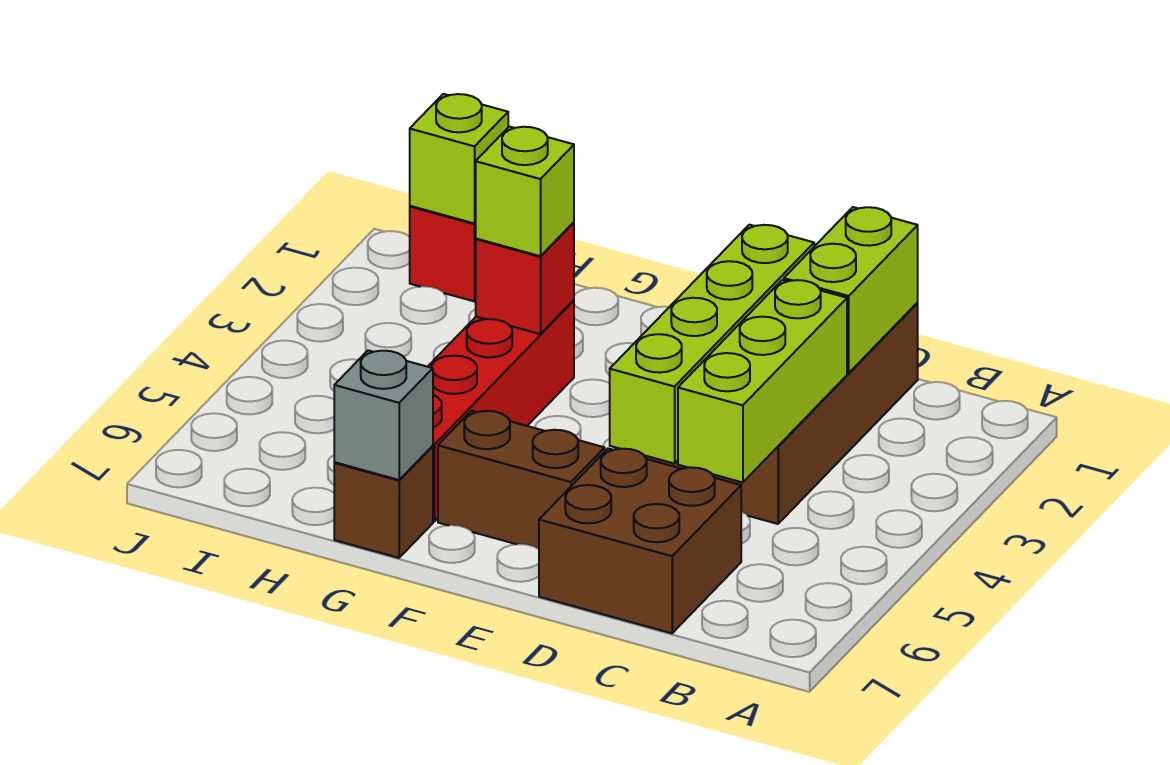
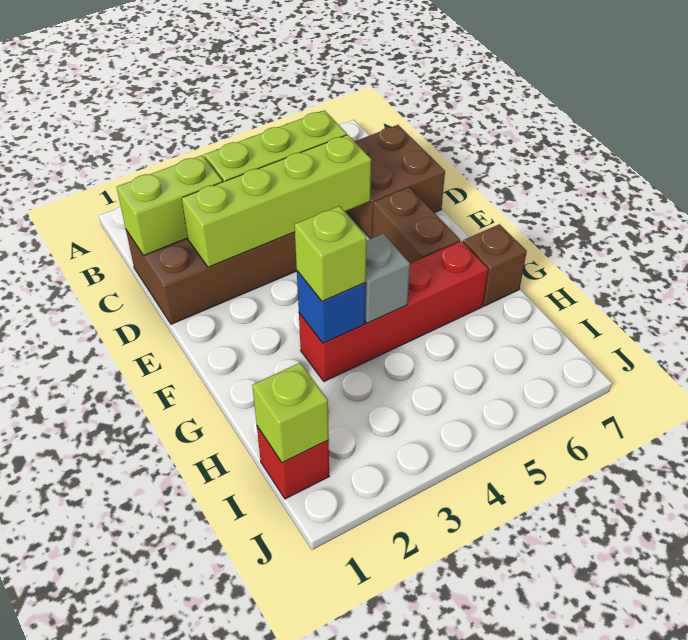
red brick G3 level 2 -> blue brick G3 level 2
grey brick G7 level 2 -> grey brick G4 level 2

